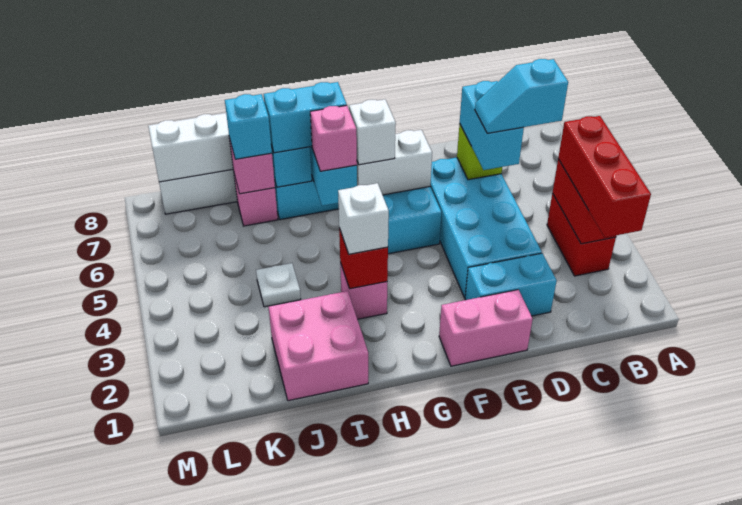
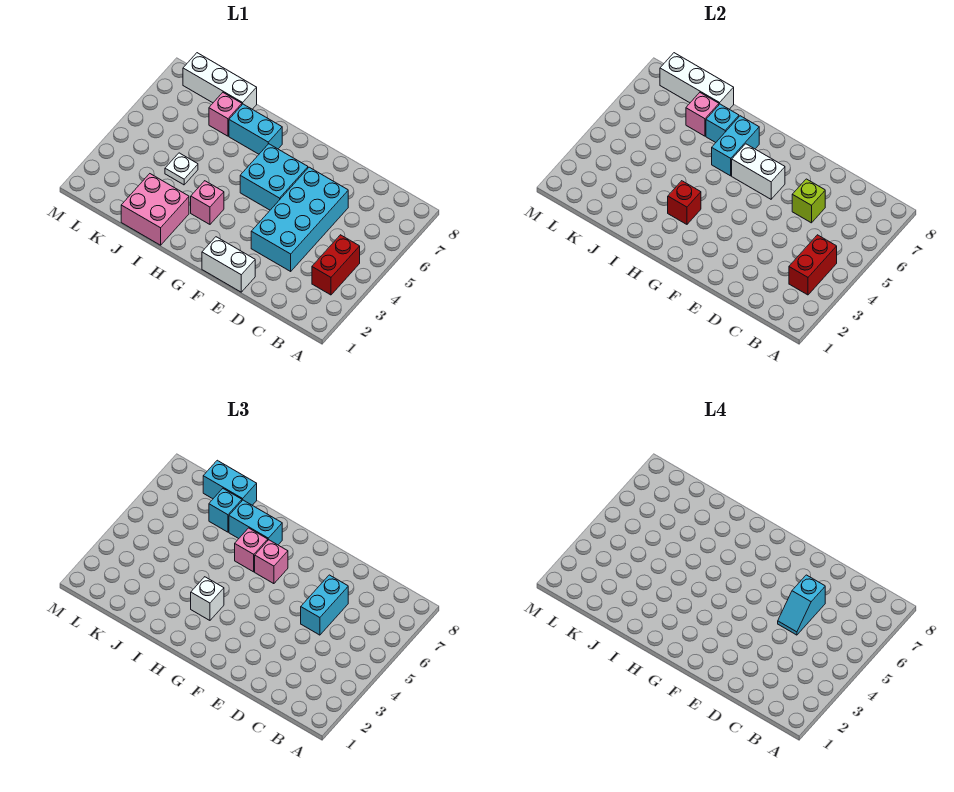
red brick B2:B4 level 3 -> none
cyan slope C5:D5 level 4 top C -> cyan slope D5:D6 level 4 top 6
cyan brick D2:E2 level 1 -> cyan brick J8:K8 level 3
pink brick E1:F1 level 1 -> white brick E1:F1 level 1
white brick G6 level 3 -> pink brick G6 level 3

